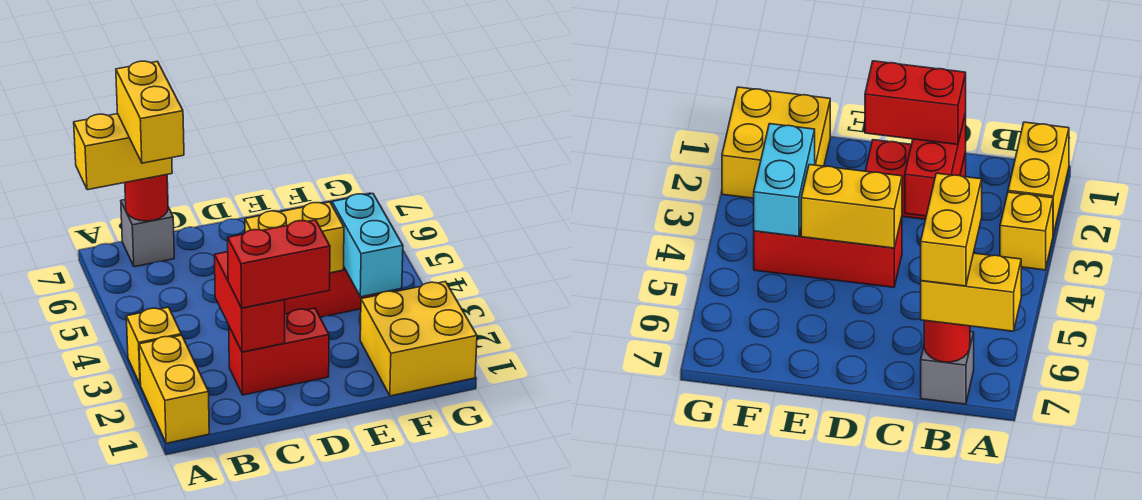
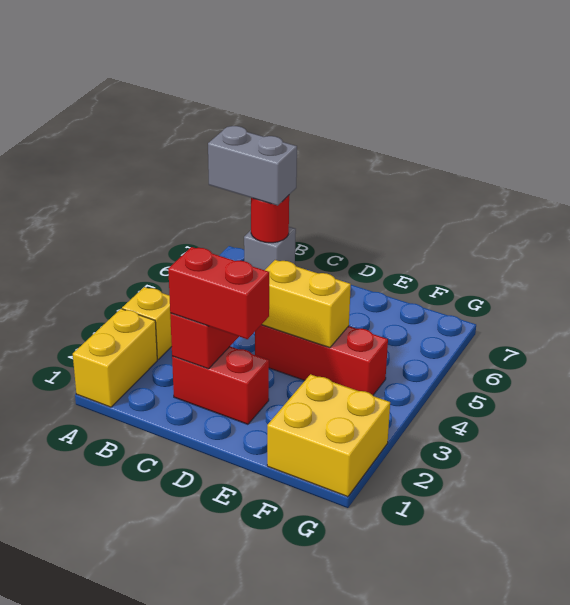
yellow brick A7:B7 level 3 -> grey brick A7:B7 level 3
yellow brick B6:B7 level 4 -> none
cyan brick F3:F4 level 2 -> none

